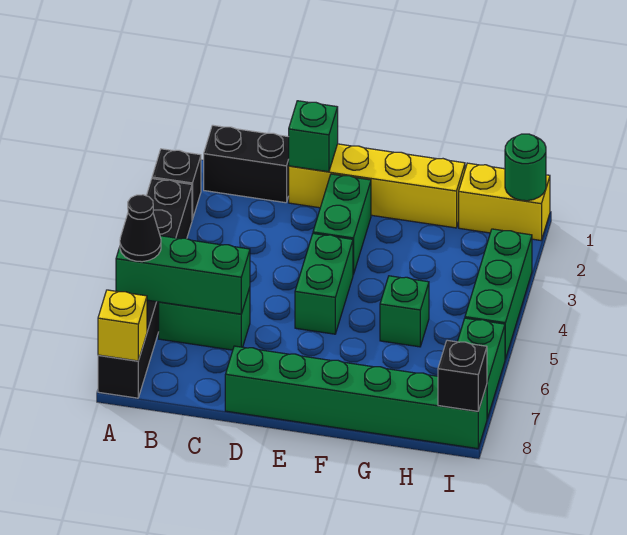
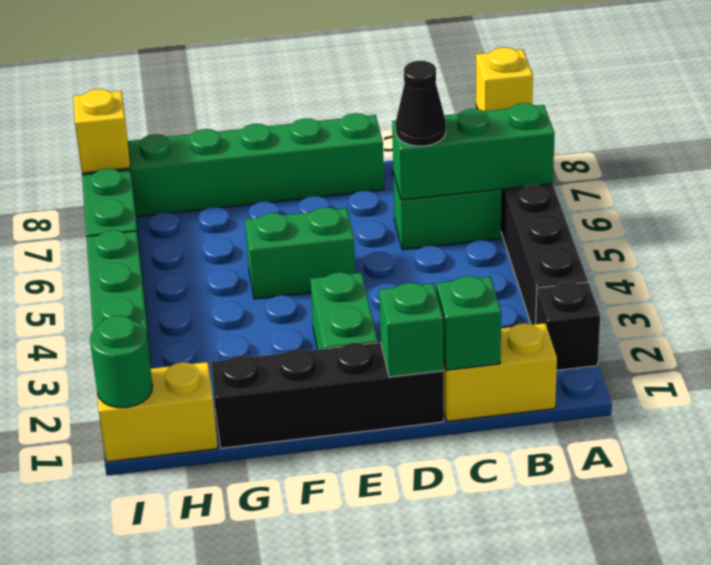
black cone A6 level 3 -> black cone C6 level 3
black brick B1:C1 level 1 -> yellow brick B1:C1 level 1
yellow brick D1:G1 level 1 -> black brick D1:G1 level 1
green brick E4:E5 level 1 -> green brick E5:F5 level 1
green brick G5 level 1 -> green brick C1 level 2
black brick I8 level 2 -> yellow brick I8 level 2

